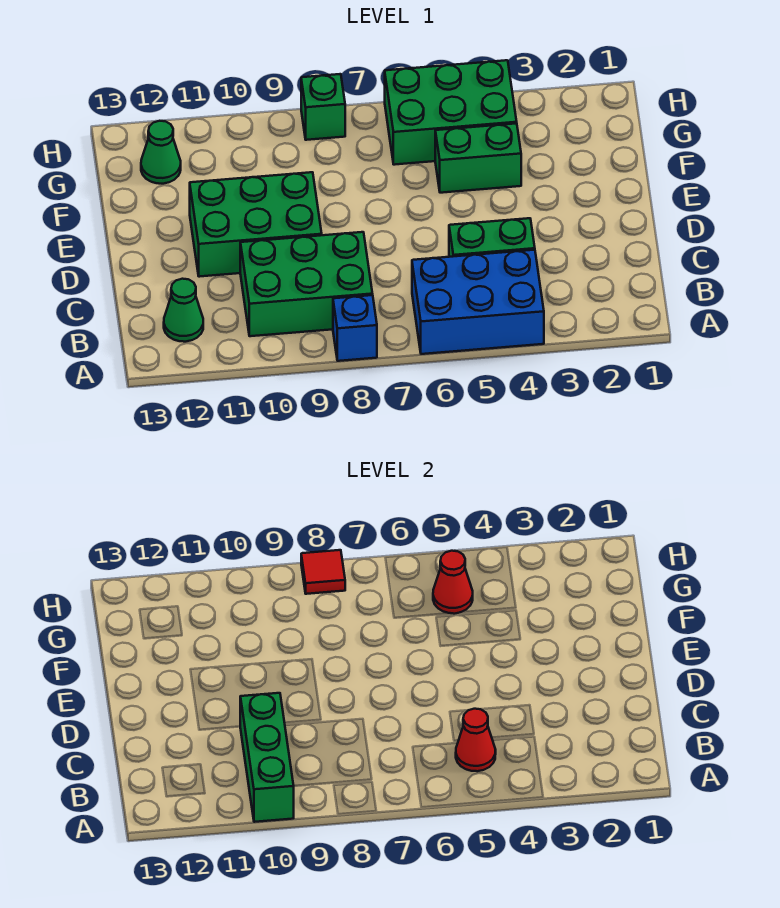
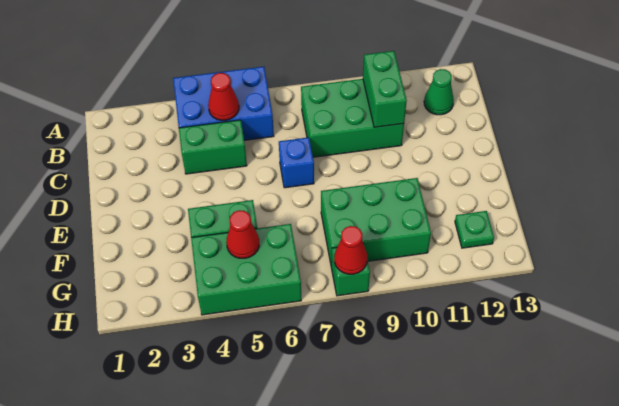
blue brick A8 level 1 -> blue brick D7 level 1
green brick A10:C10 level 2 -> green brick B10:C10 level 2
green brick D9:E11 level 1 -> green brick F8:G10 level 1
green cone G12 level 1 -> green plate G12 level 1
red tile H8 level 2 -> red cone H8 level 2

